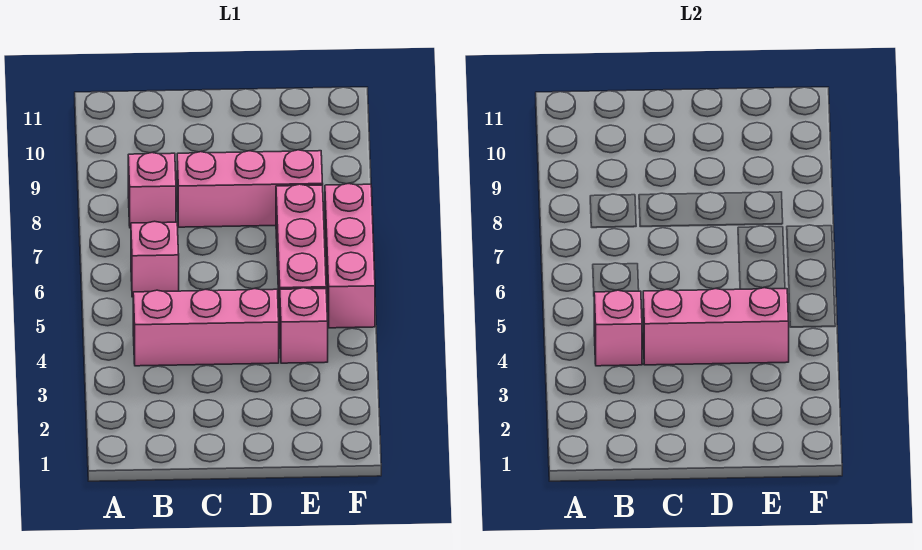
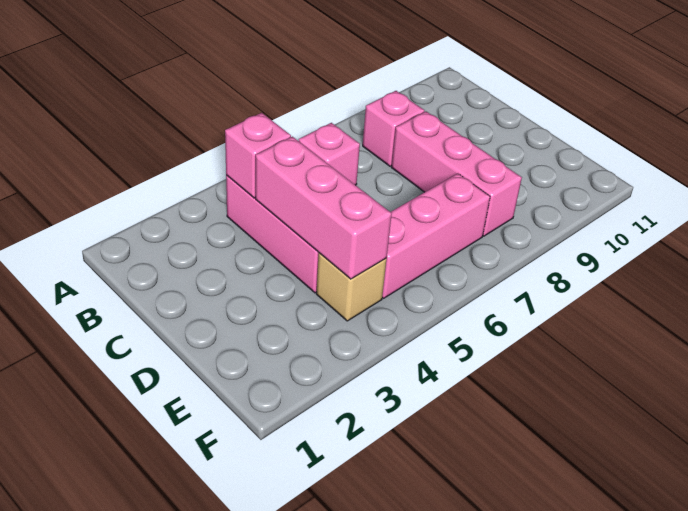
pink brick E4 level 1 -> tan brick E4 level 1
pink brick F5:F7 level 1 -> none

